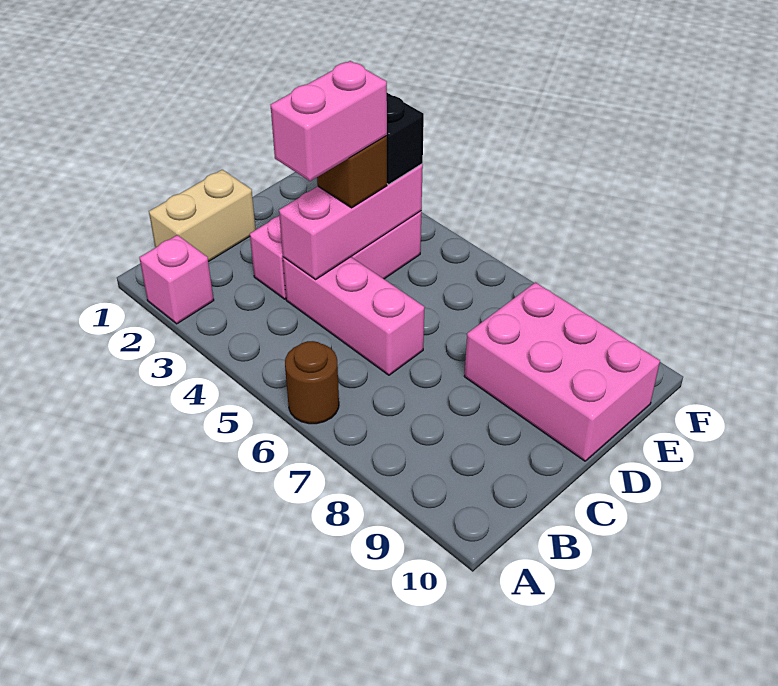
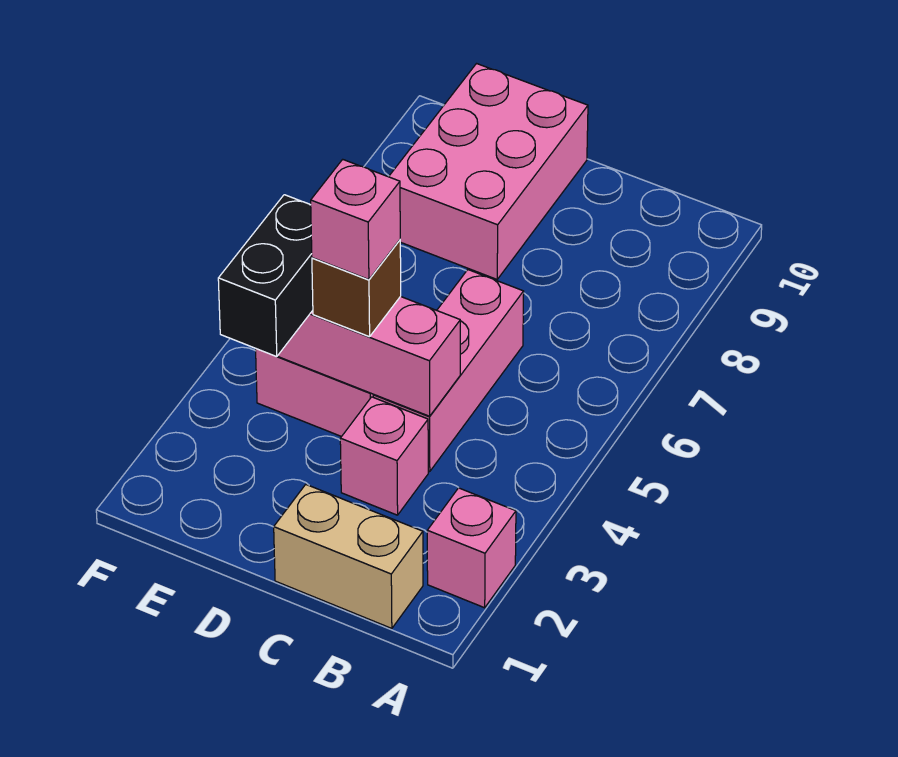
brown round brick A6 level 1 -> none
pink brick C4:D4 level 4 -> pink brick D4 level 4

